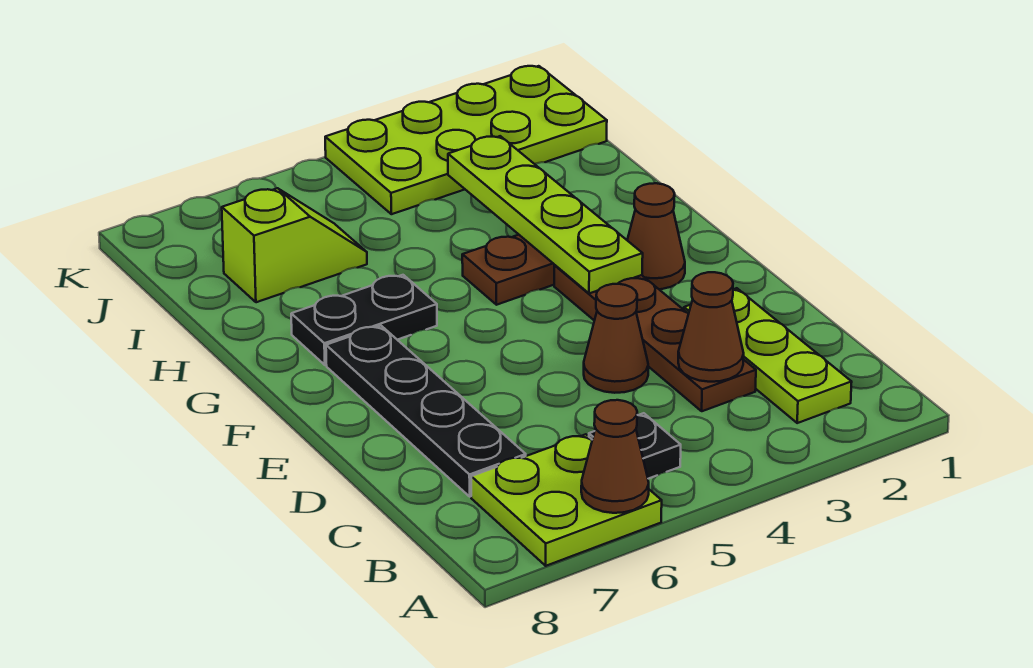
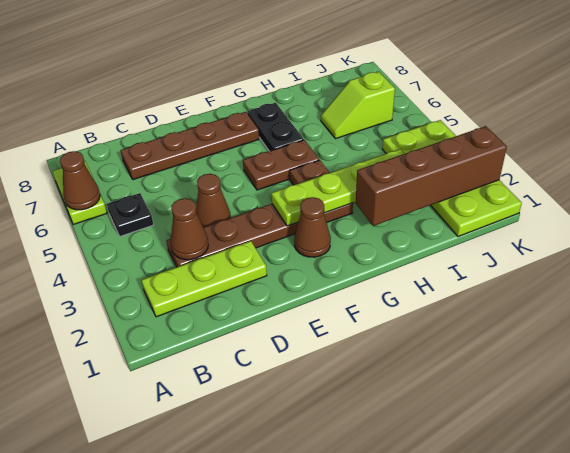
lime plate A6:B7 level 1 -> lime plate A6:A7 level 1
black plate C7:F7 level 1 -> brown plate C7:F7 level 1
none -> brown plate F5:G5 level 1
none -> brown brick H2:K2 level 2
lime slope I6:I7 level 1 top 7 -> lime slope I6:J6 level 1 top J

